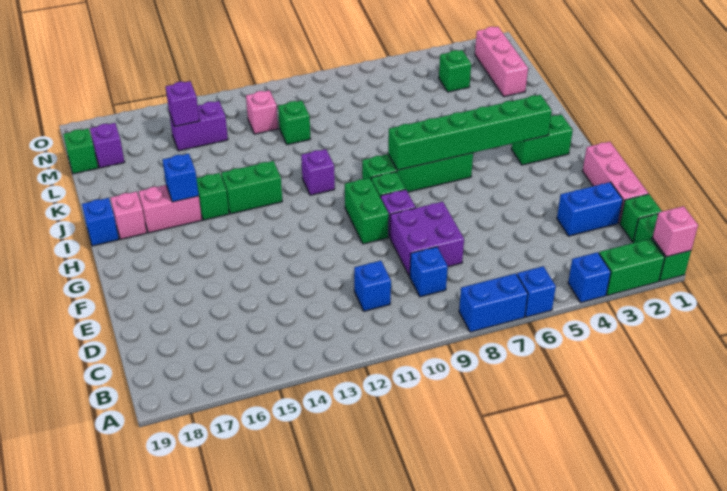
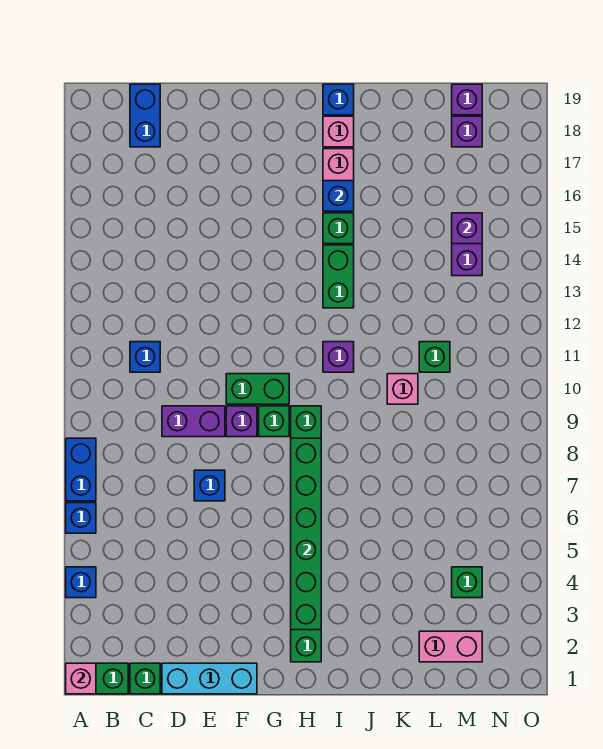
green brick A2:A3 level 1 -> none
blue brick C9 level 1 -> blue brick E7 level 1
pink brick D1:F1 level 1 -> cyan brick D1:F1 level 1
blue brick D2:D3 level 1 -> blue brick C18:C19 level 1
purple brick D8:E9 level 1 -> purple brick D9:E9 level 1
pink brick L2:N2 level 1 -> pink brick L2:M2 level 1
pink brick M12 level 1 -> pink brick K10 level 1
green brick M19 level 1 -> purple brick M19 level 1

